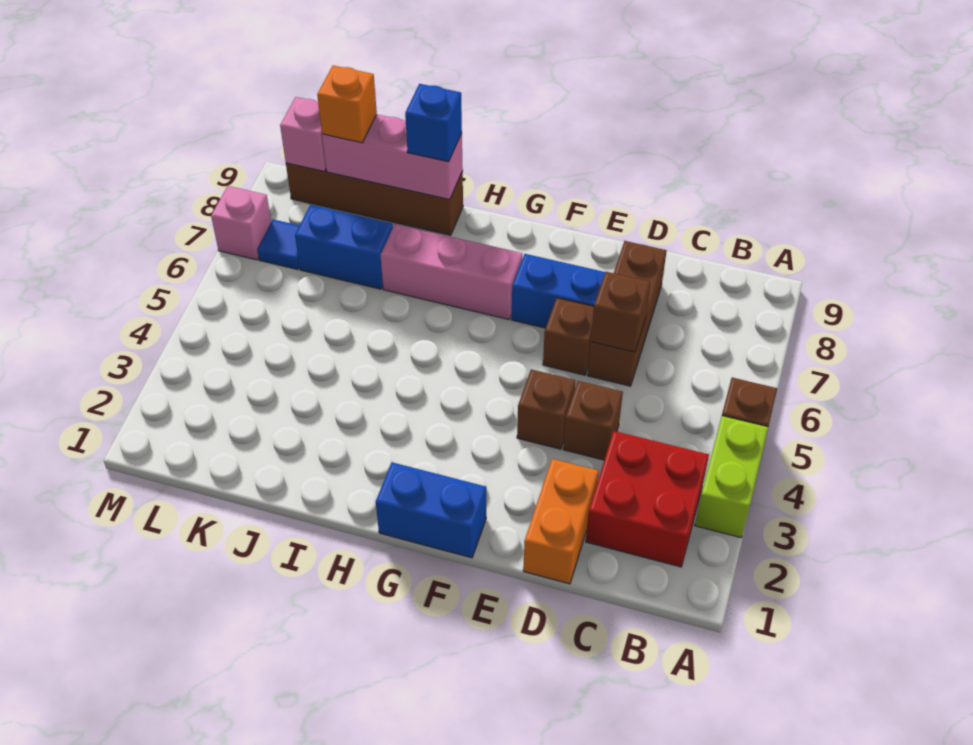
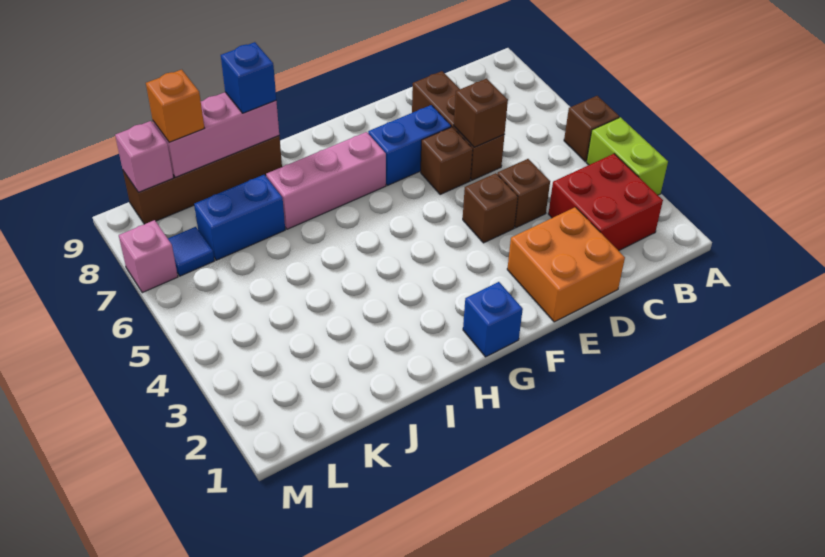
orange brick D1:D2 level 1 -> orange brick D1:E2 level 1
blue brick F1:G1 level 1 -> blue brick G1 level 1

